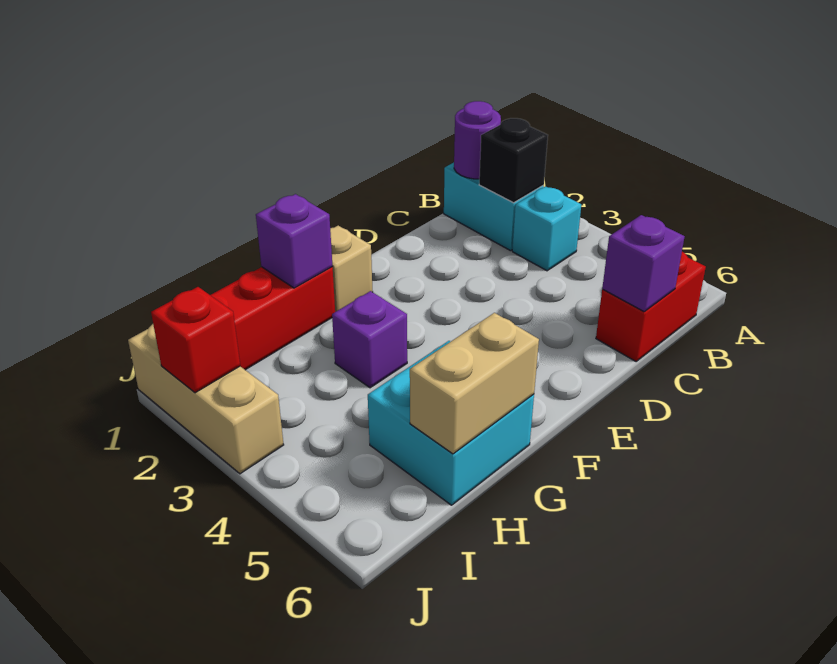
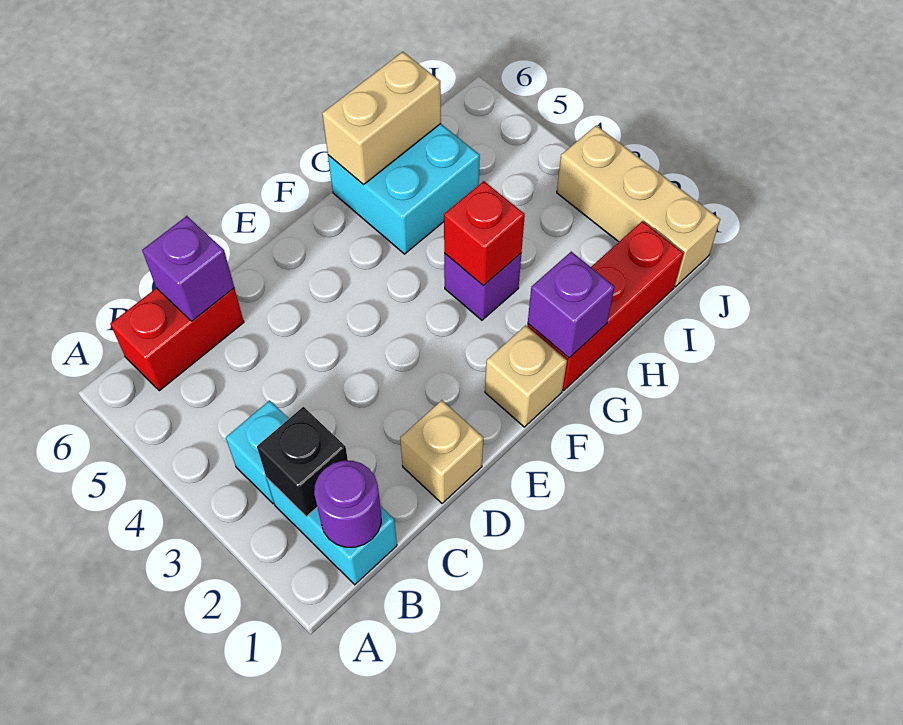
none -> tan brick D1 level 1
red brick J2 level 2 -> red brick G3 level 2

